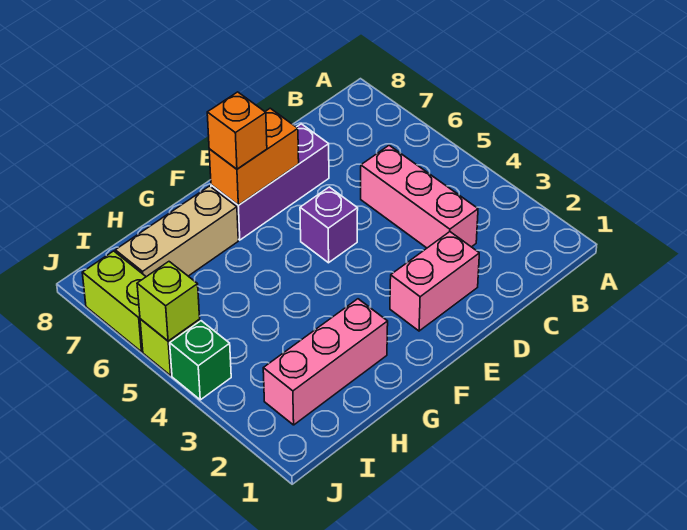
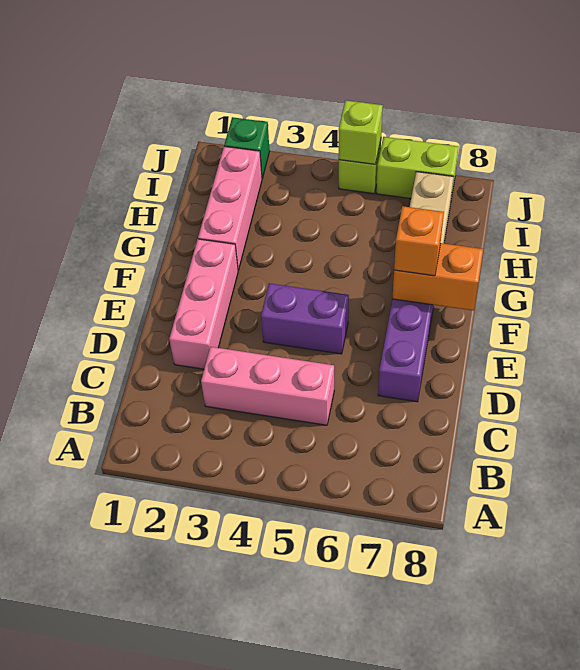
pink brick D2:E2 level 1 -> pink brick D2:F2 level 1
purple brick E5 level 1 -> purple brick E4:E5 level 1
orange brick E7:F7 level 2 -> orange brick F7:F8 level 2
green brick J4 level 1 -> green brick J2 level 1

